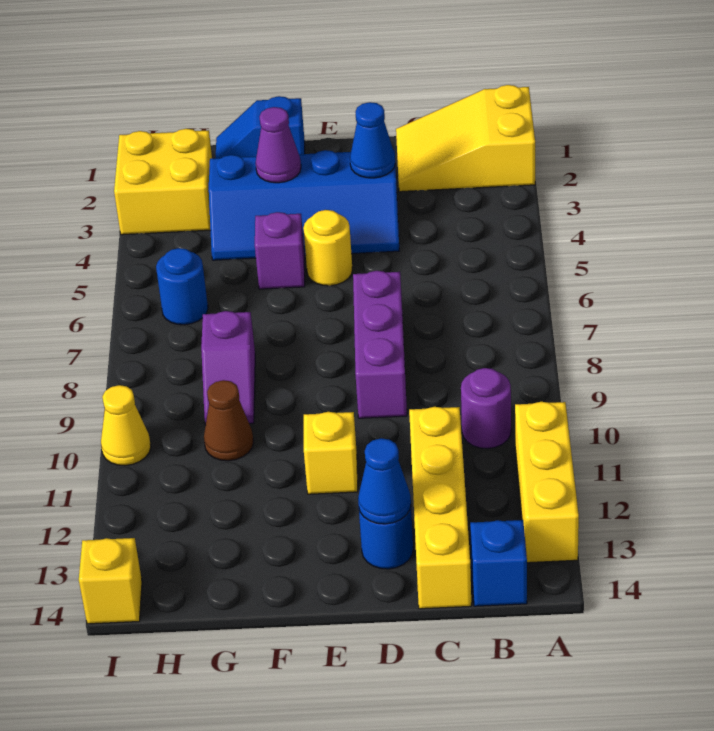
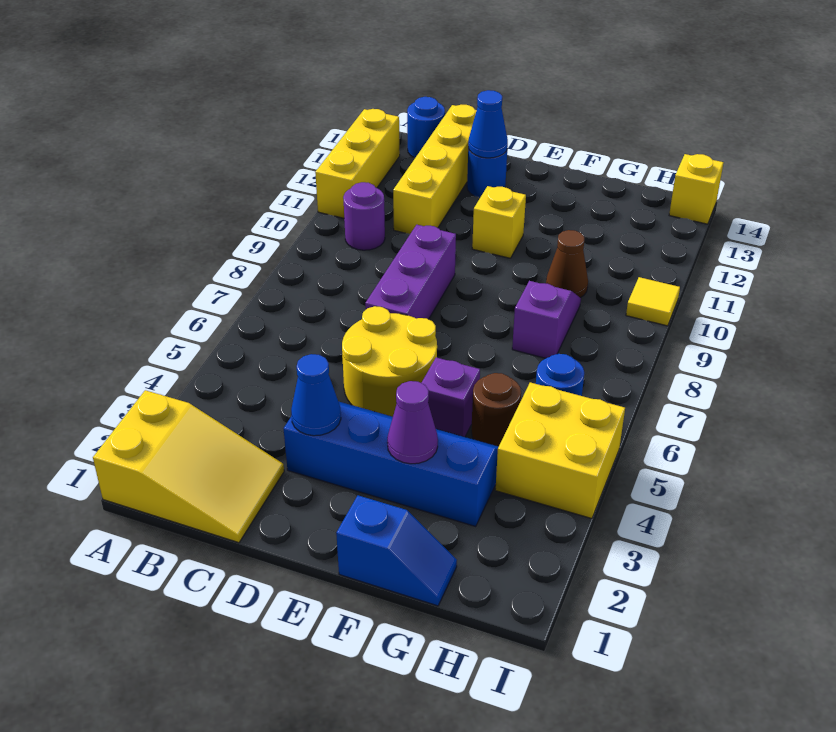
blue brick B14 level 1 -> blue round brick B14 level 1
yellow round brick E5 level 1 -> yellow round brick D5:E6 level 1
none -> brown round brick G5 level 1
yellow brick H2:I3 level 1 -> yellow brick H4:I5 level 1
yellow cone I10 level 1 -> yellow tile I10 level 1

